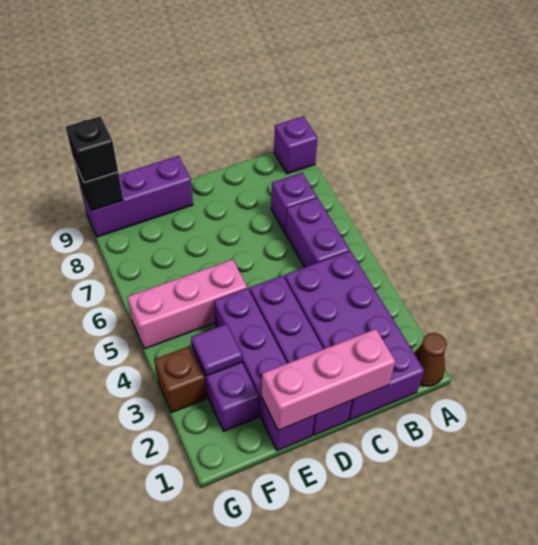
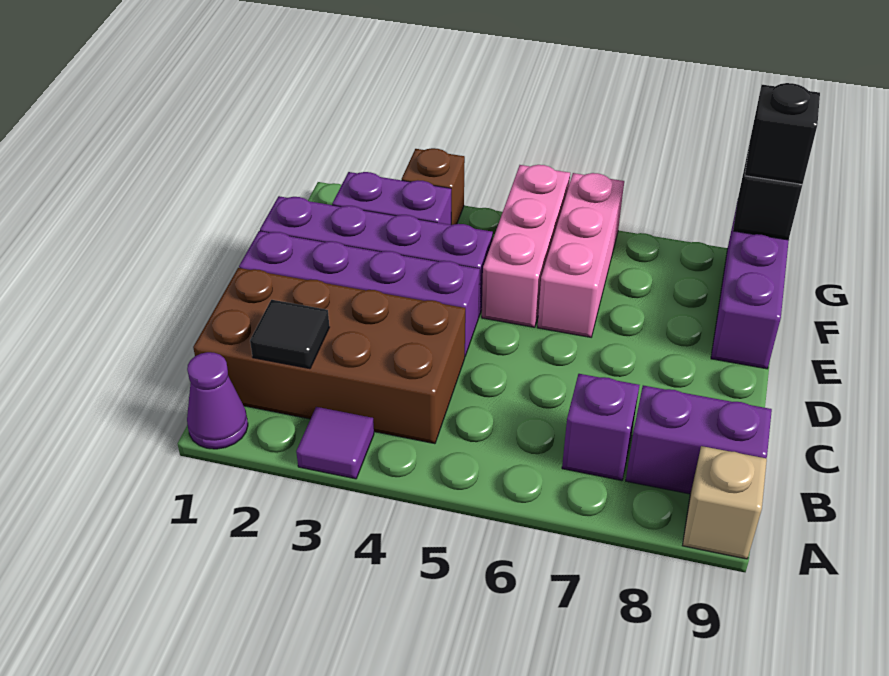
brown cone A1 level 1 -> purple cone A1 level 1
purple brick A9 level 1 -> tan brick A9 level 1
purple brick B1:C4 level 1 -> brown brick B1:C4 level 1
none -> black tile B2 level 2
purple brick B5:B6 level 1 -> purple brick B8:B9 level 1
pink brick C1:E1 level 2 -> pink brick E6:G6 level 1
purple tile F3 level 2 -> purple tile A3 level 1

